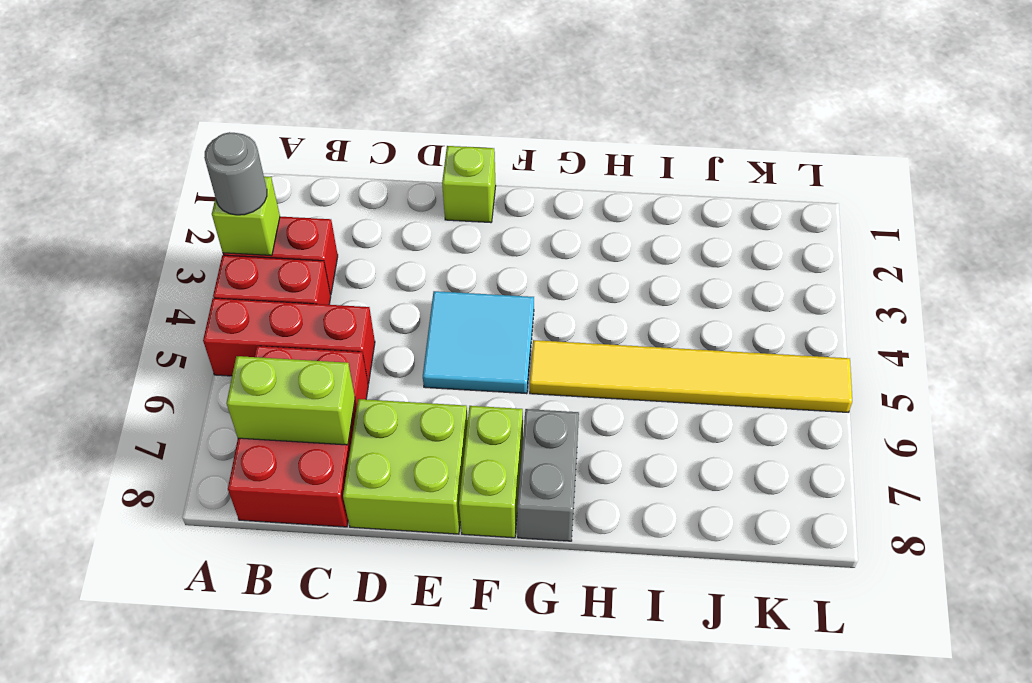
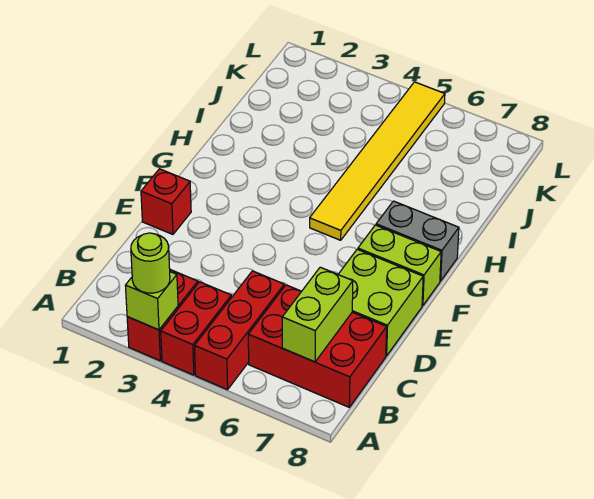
grey round brick A3 level 3 -> lime round brick A3 level 3
lime brick E1 level 1 -> red brick E1 level 1
cyan tile E4:F5 level 1 -> none

